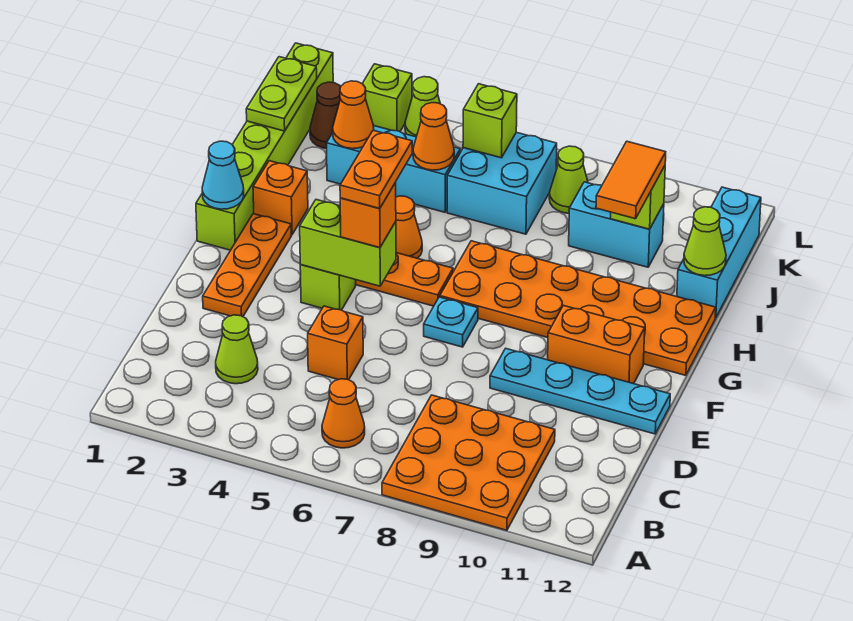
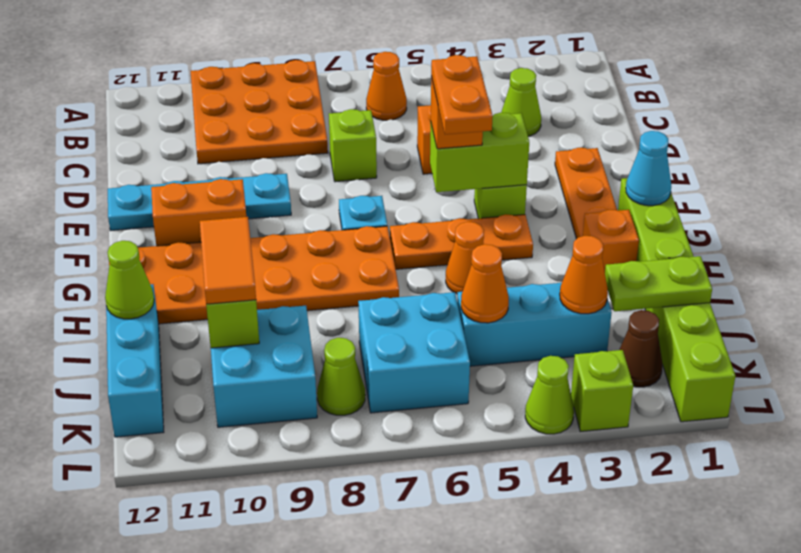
lime plate J1:K1 level 2 -> lime plate J1:J2 level 2
cyan brick J9:J10 level 1 -> cyan brick J9:K10 level 1
lime brick K6 level 2 -> lime brick D7 level 1

